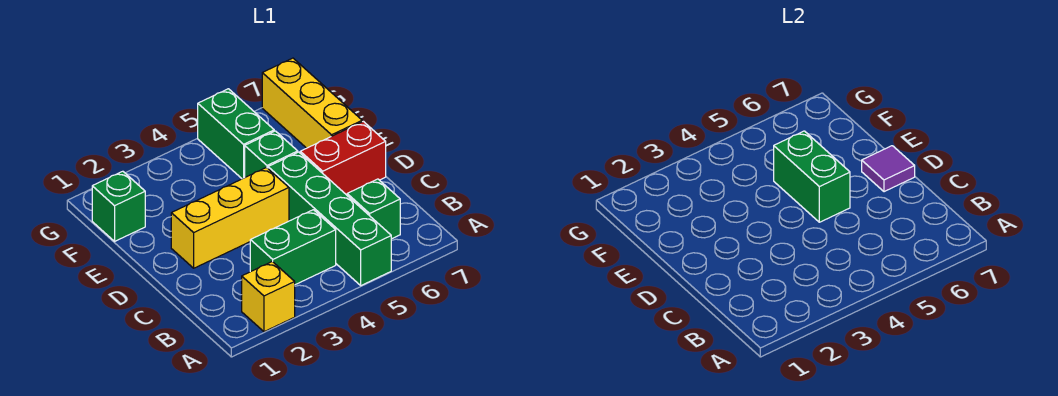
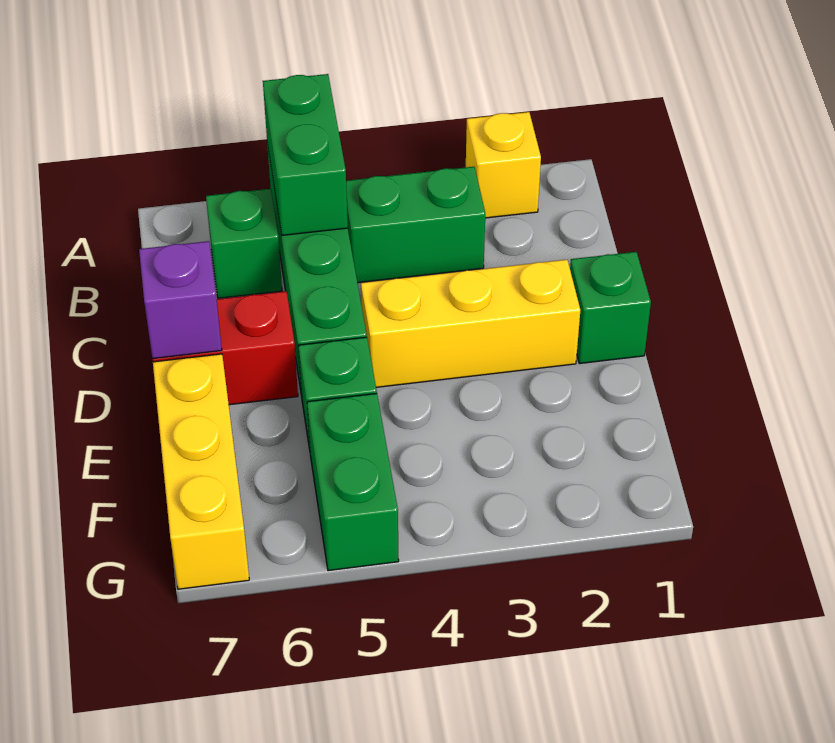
green brick D5:E5 level 2 -> green brick A5:B5 level 2
purple tile D7 level 2 -> purple brick D7 level 2
green brick F1 level 1 -> green brick D1 level 1

